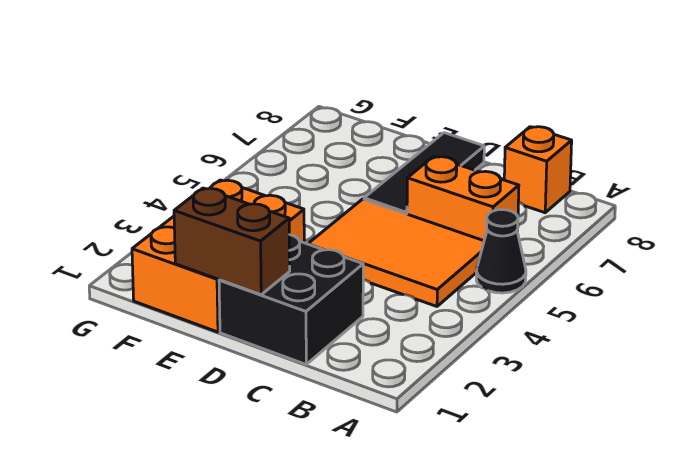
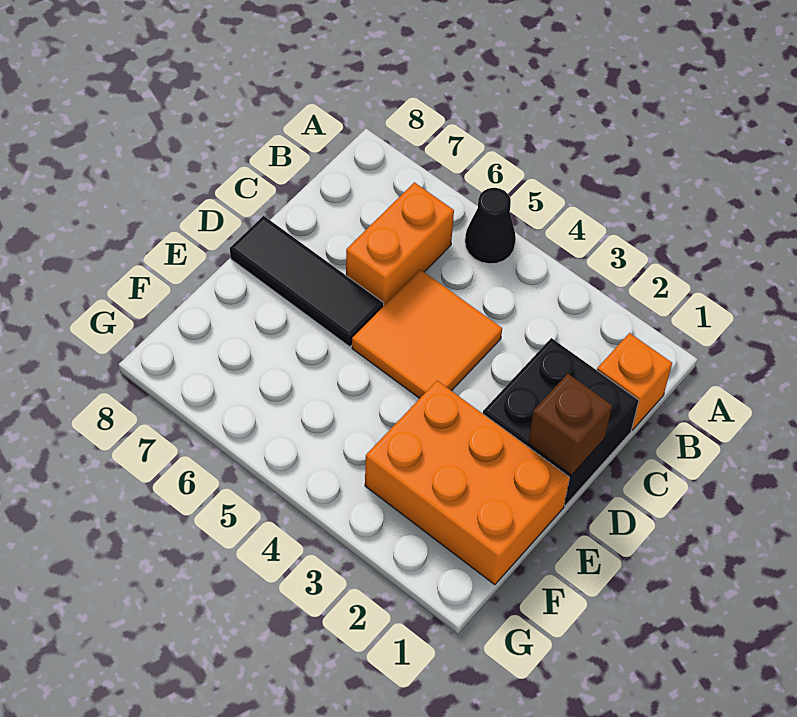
orange tile B4:D5 level 1 -> orange tile C4:D5 level 1
orange brick B8 level 1 -> orange brick B1 level 1
brown brick D1:E1 level 2 -> brown brick D1 level 2

